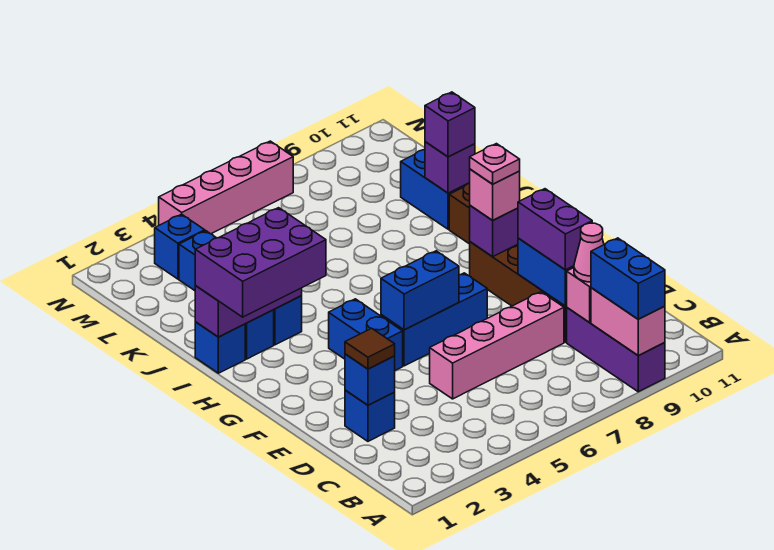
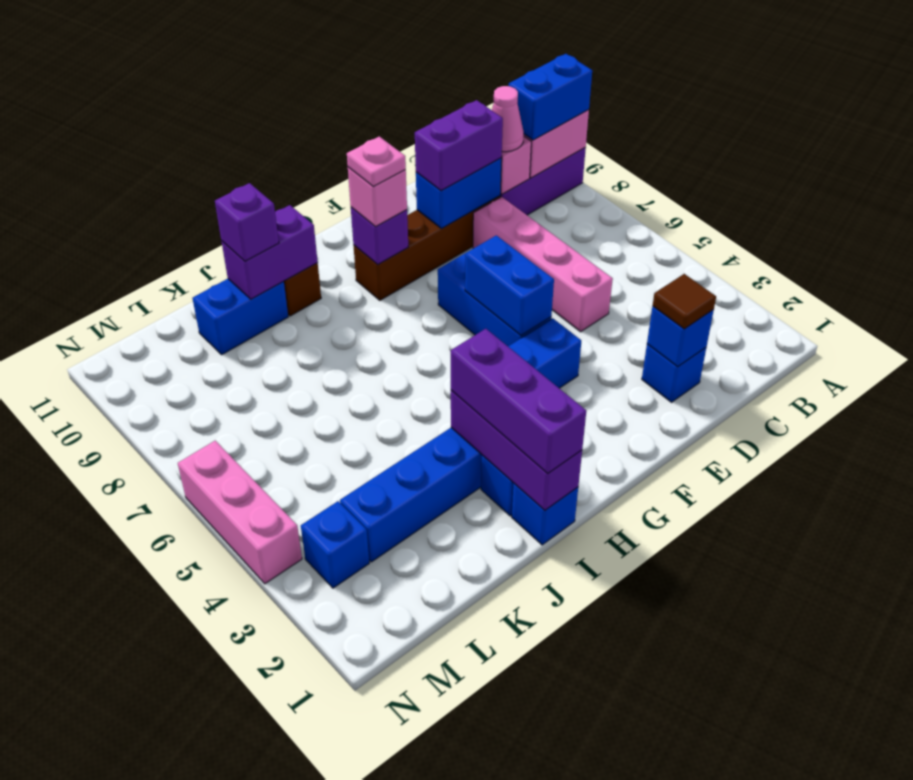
purple brick H1:I3 level 3 -> purple brick I1:I3 level 3
purple brick J10 level 2 -> purple brick I10:J10 level 2
pink brick N4:N7 level 1 -> pink brick N4:N6 level 1

